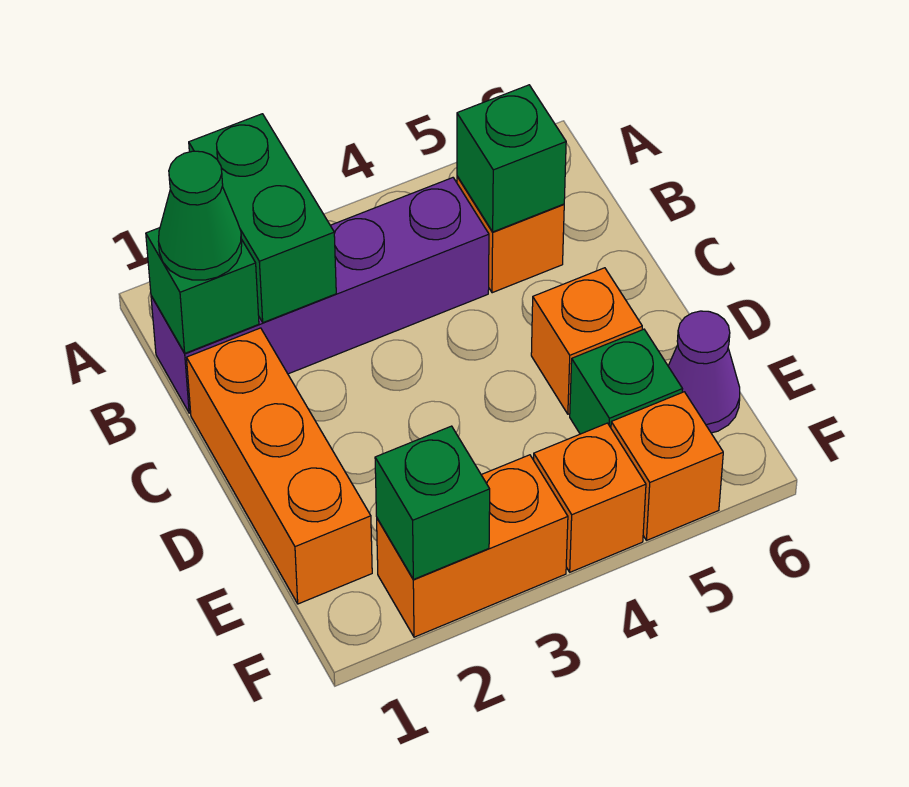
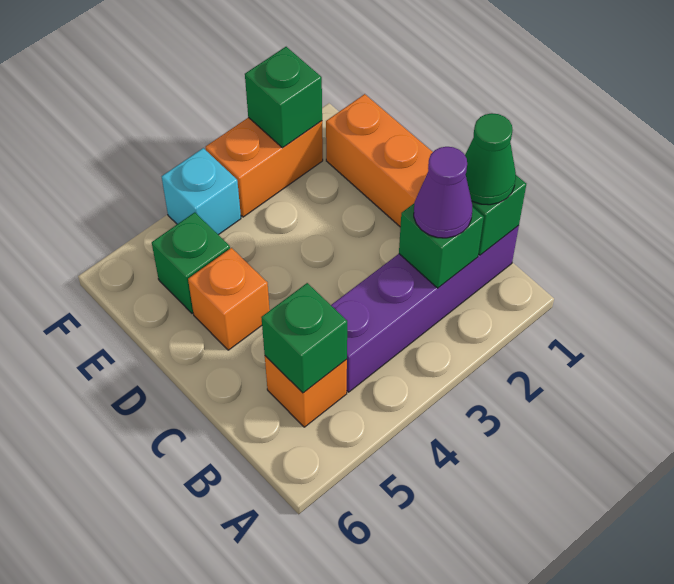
green brick A2:B2 level 2 -> green brick B2 level 2
purple cone E6 level 1 -> purple cone B2 level 3
orange brick F4 level 1 -> cyan brick F4 level 1
orange brick F5 level 1 -> none

